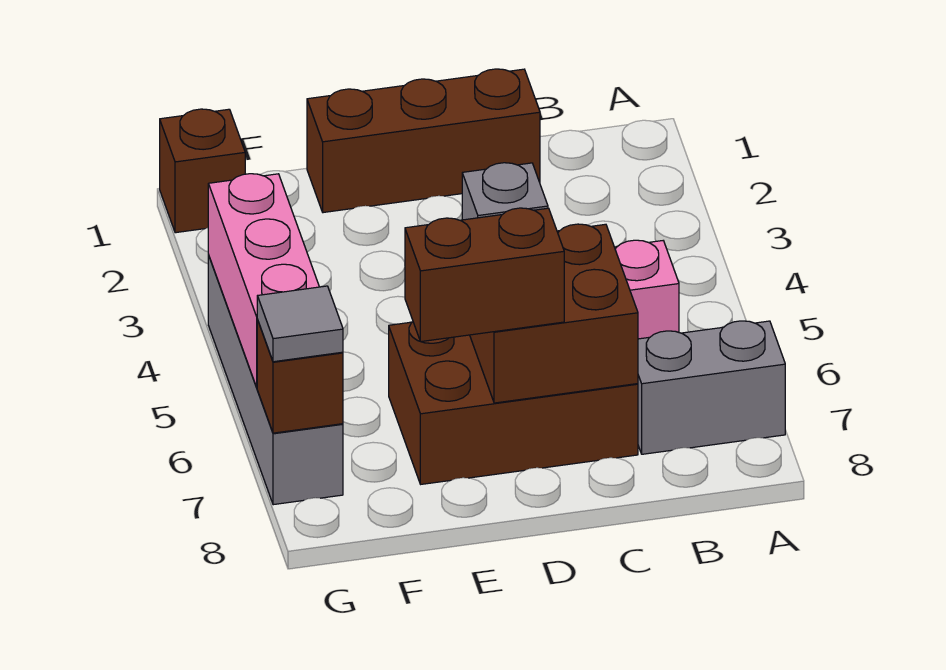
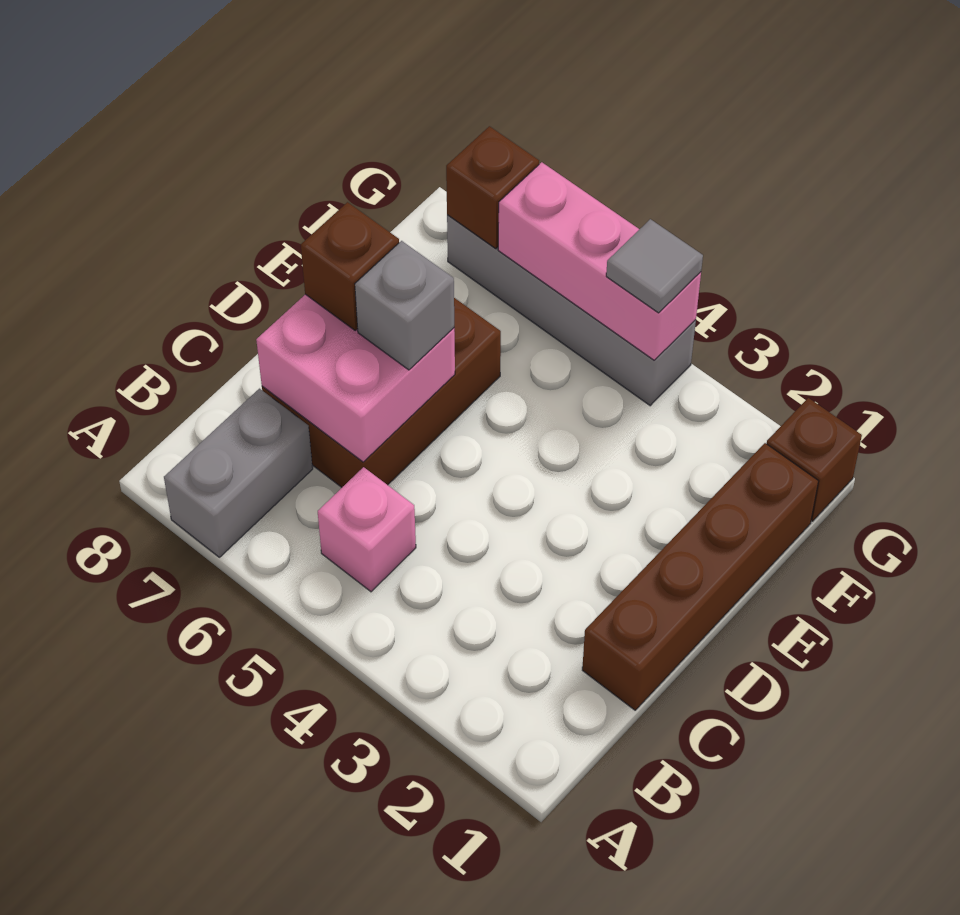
brown brick C1:E1 level 1 -> brown brick C1:F1 level 1
brown brick C6:D7 level 2 -> pink brick C6:D7 level 2
brown brick D7:E7 level 3 -> brown brick D7 level 3
grey tile G7 level 3 -> grey tile G4 level 3

